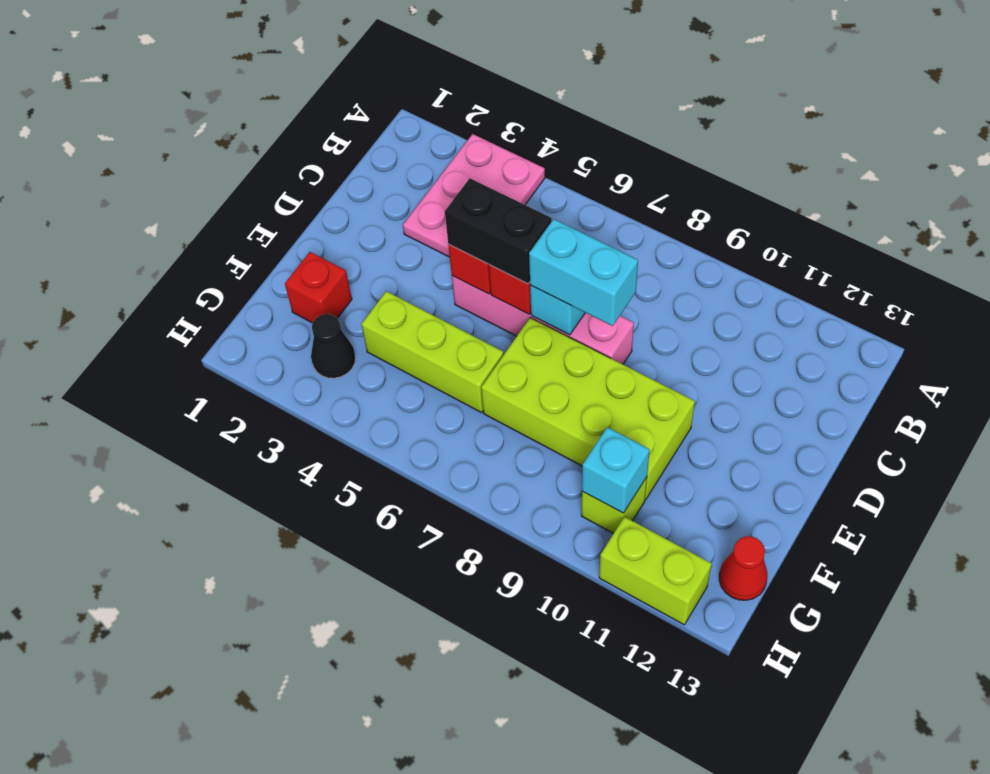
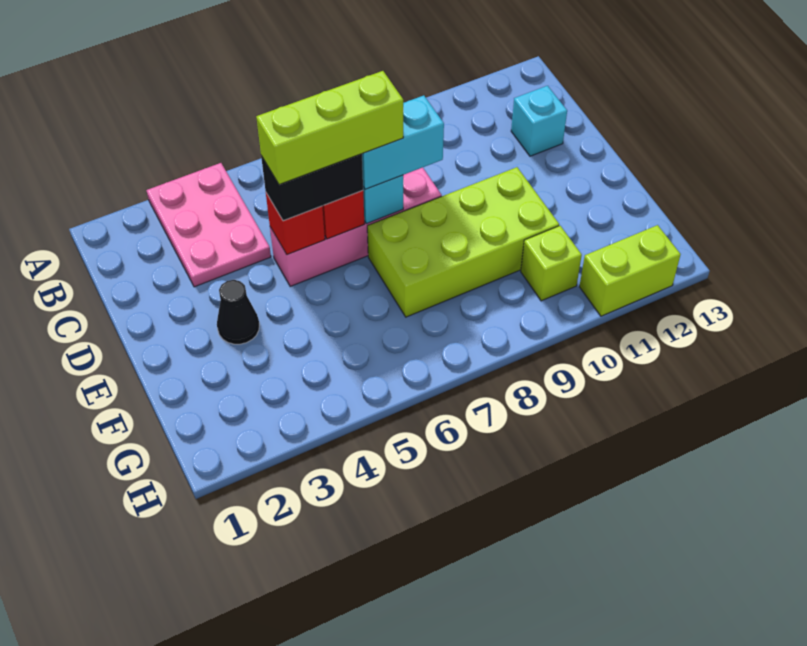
red brick F2 level 1 -> none
lime brick F4:F6 level 1 -> lime brick D5:D7 level 4
black cone G3 level 1 -> black cone E3 level 1
cyan brick G10 level 2 -> cyan brick C12 level 1
red cone G13 level 1 -> none

